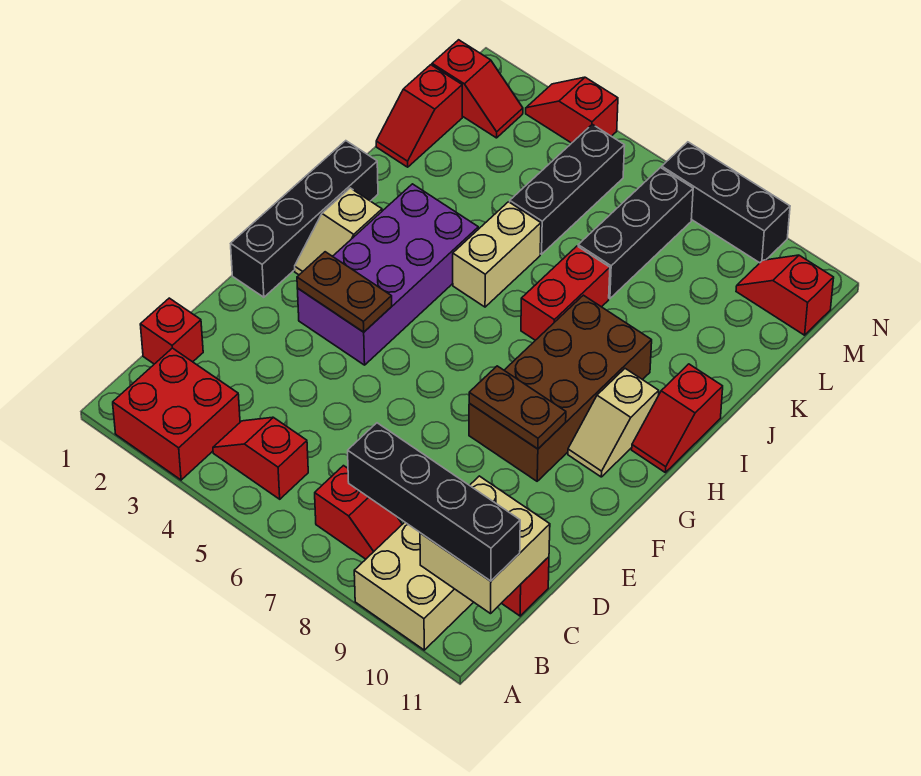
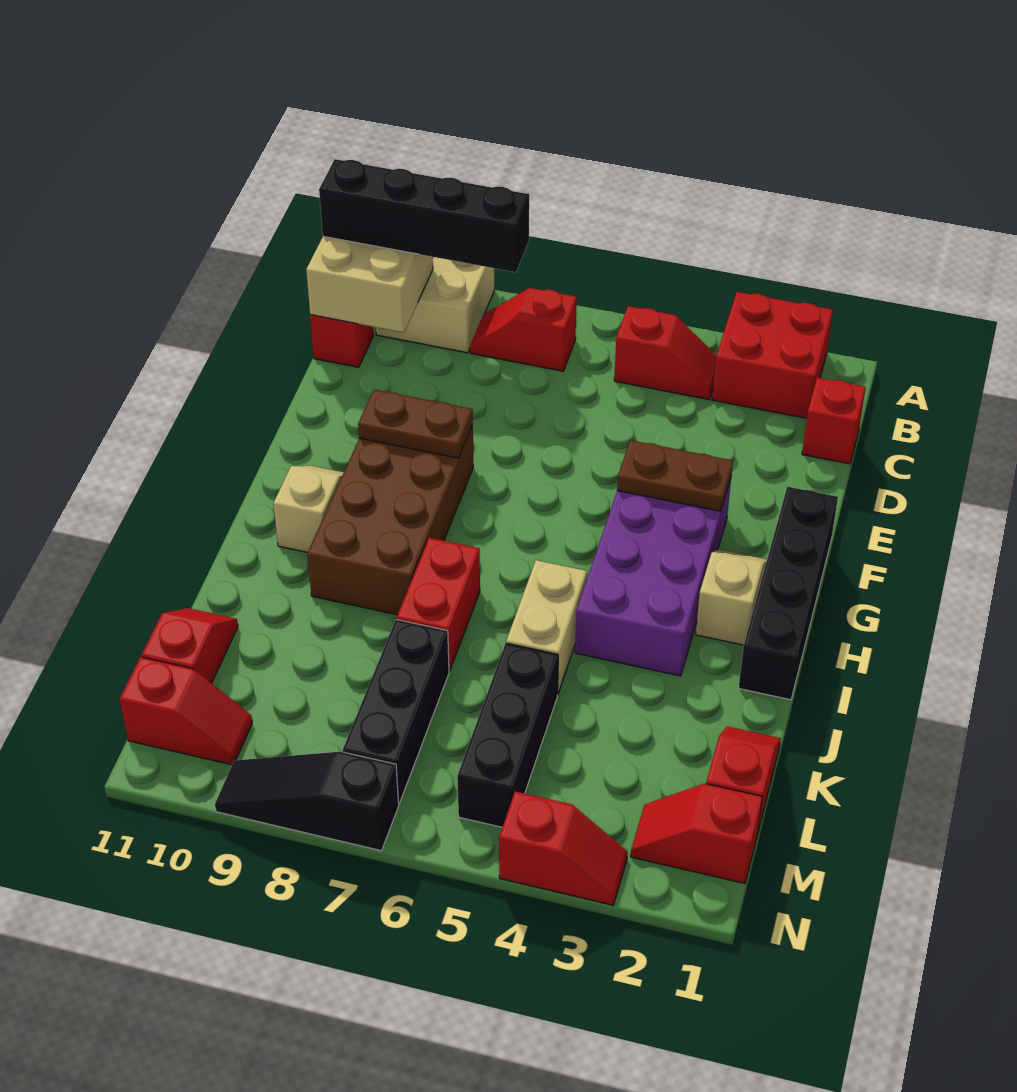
red slope H11:I11 level 1 top I -> red slope K11:L11 level 1 top L
black brick N7:N9 level 1 -> black slope N7:N9 level 1 top 7

